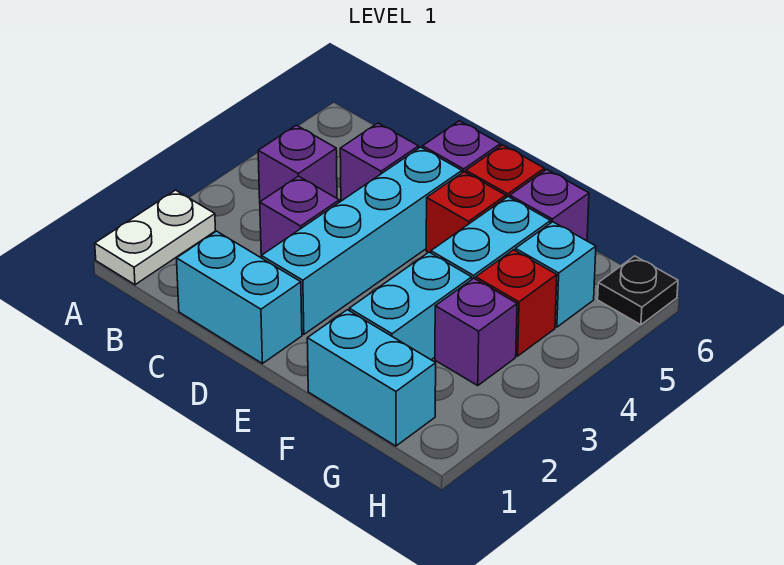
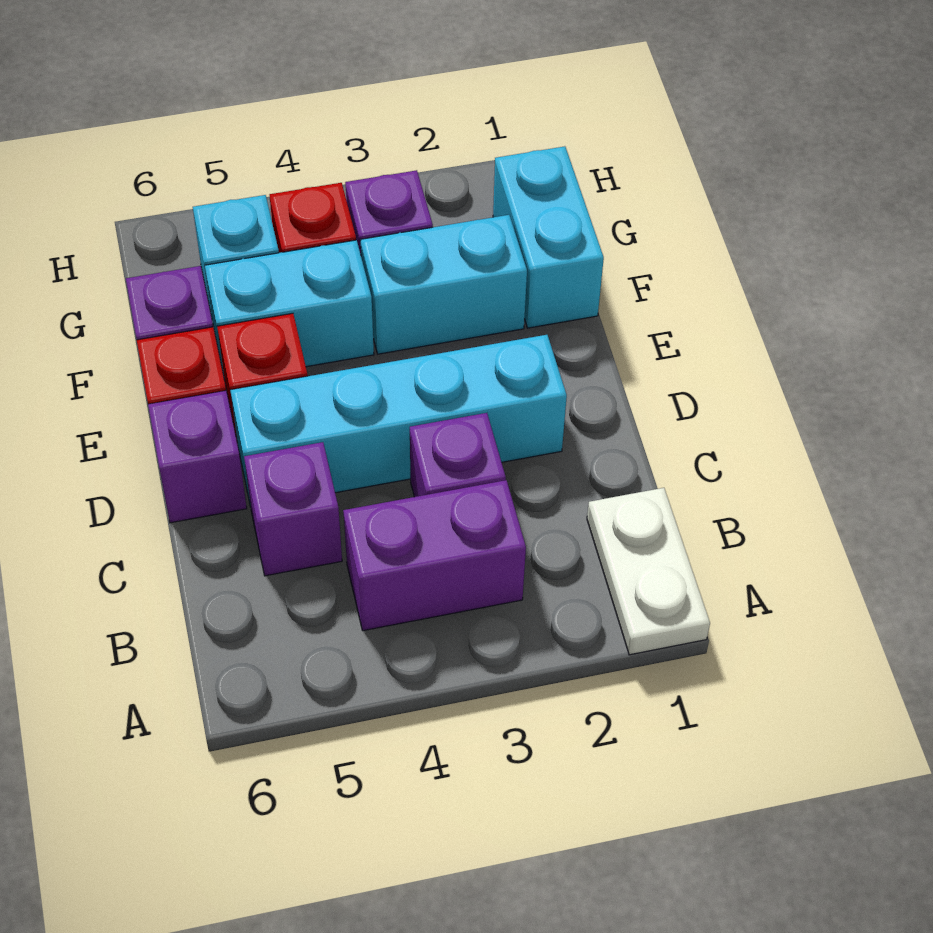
white plate A1:A2 level 1 -> white plate A1:B1 level 1
purple brick B4 level 1 -> purple brick B3:B4 level 1
cyan brick C1:D1 level 1 -> none
black plate H6 level 1 -> none

